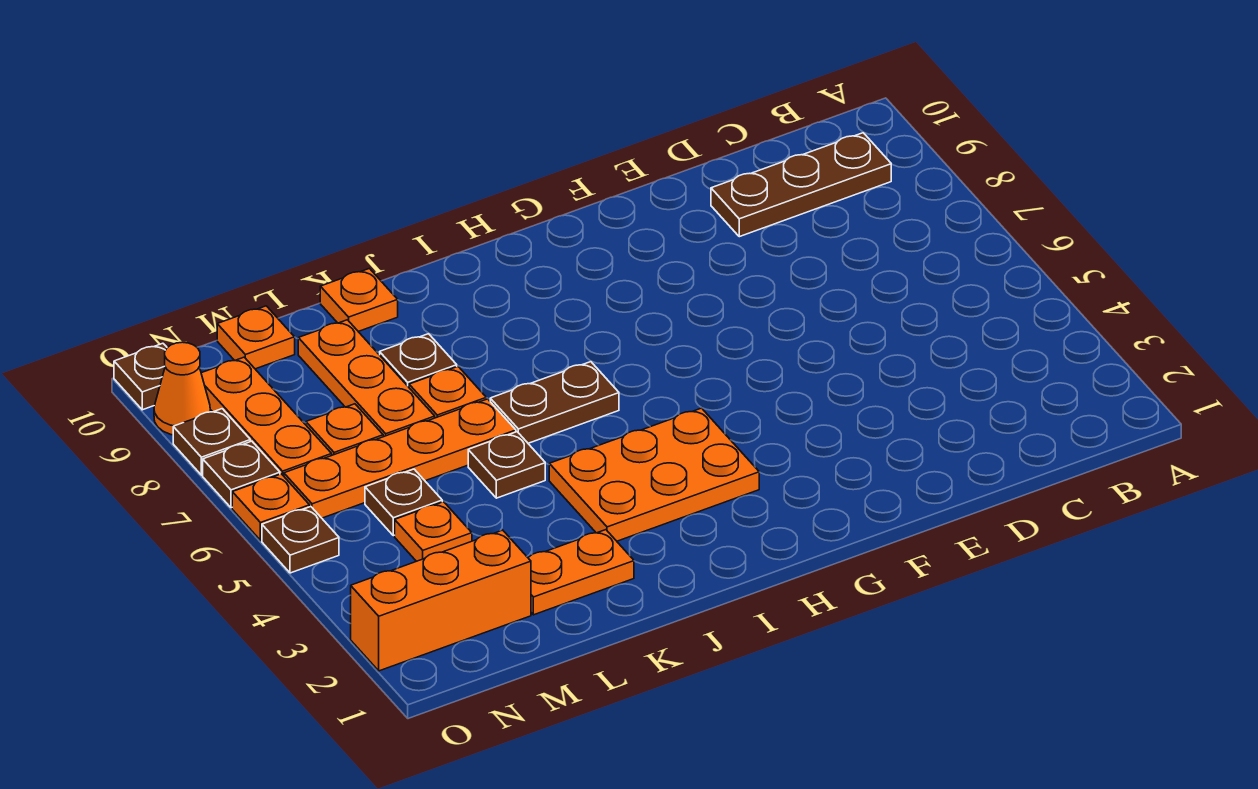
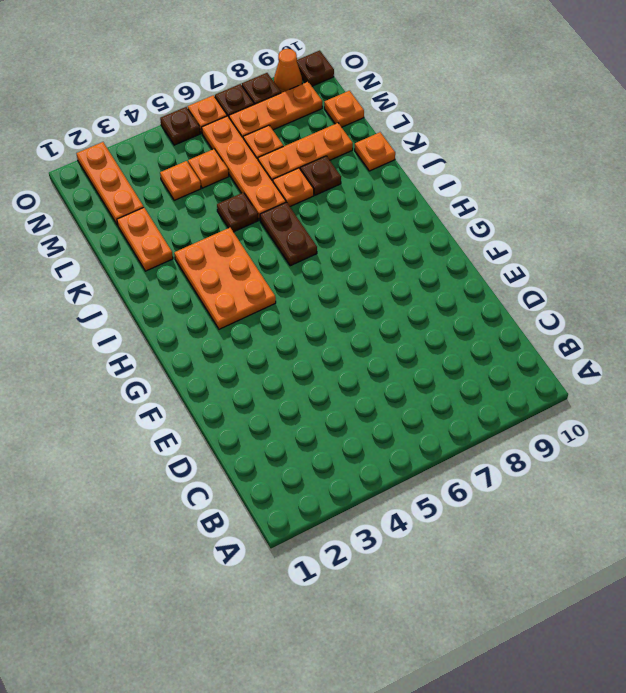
brown plate B9:D9 level 1 -> none
orange brick M2:O2 level 1 -> orange plate M2:O2 level 1
brown plate M5 level 1 -> orange plate M5 level 1

